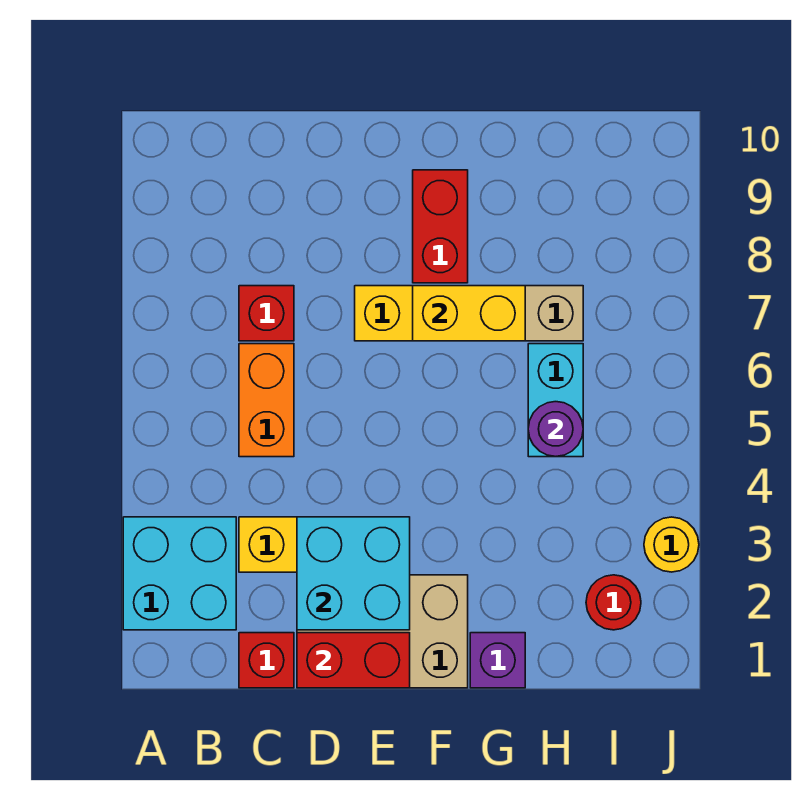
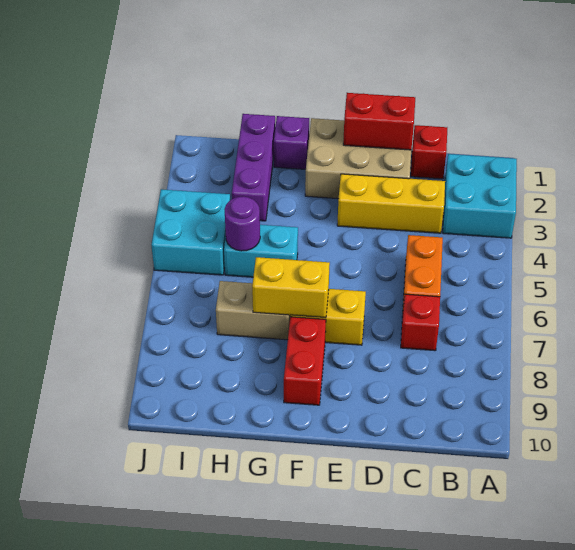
cyan brick D2:E3 level 2 -> cyan brick I4:J5 level 1
none -> purple brick H1:H3 level 1
cyan brick H5:H6 level 1 -> cyan brick G5:H5 level 1
red round brick I2 level 1 -> none
yellow round brick J3 level 1 -> none

